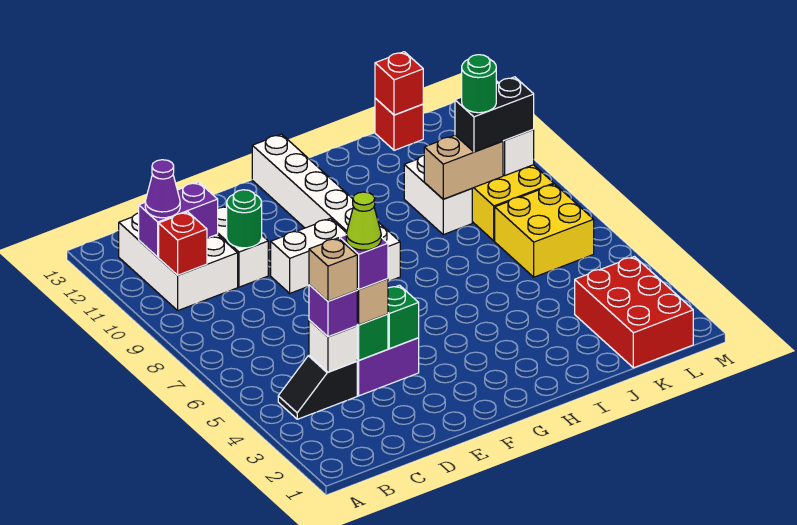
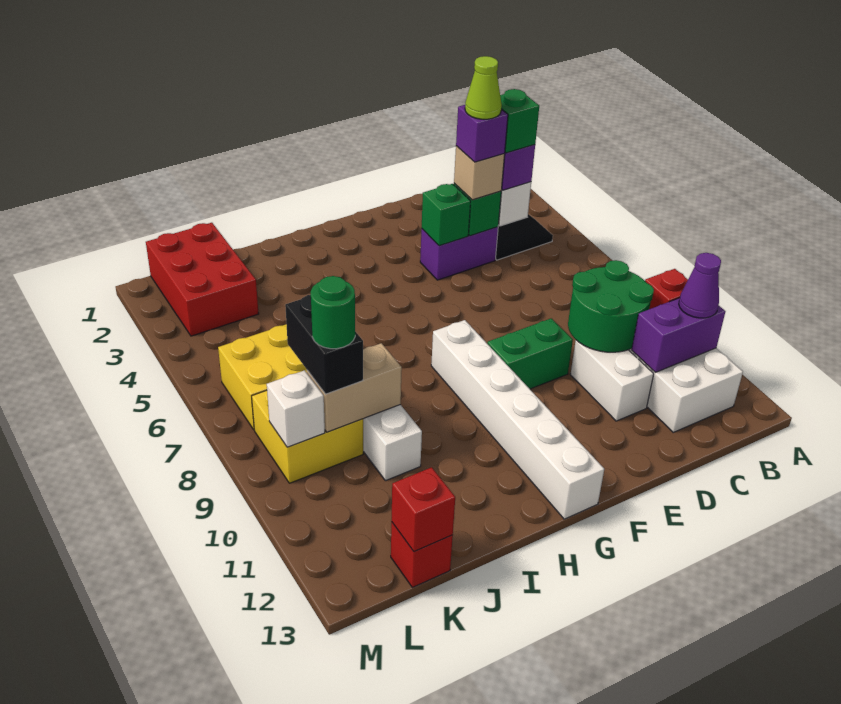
tan brick C4 level 4 -> green brick C4 level 4
green round brick D10 level 2 -> green round brick C9:D10 level 2
white brick E9:F9 level 1 -> green brick E9:F9 level 1
black brick K9:L9 level 3 -> black brick K8:K9 level 3

